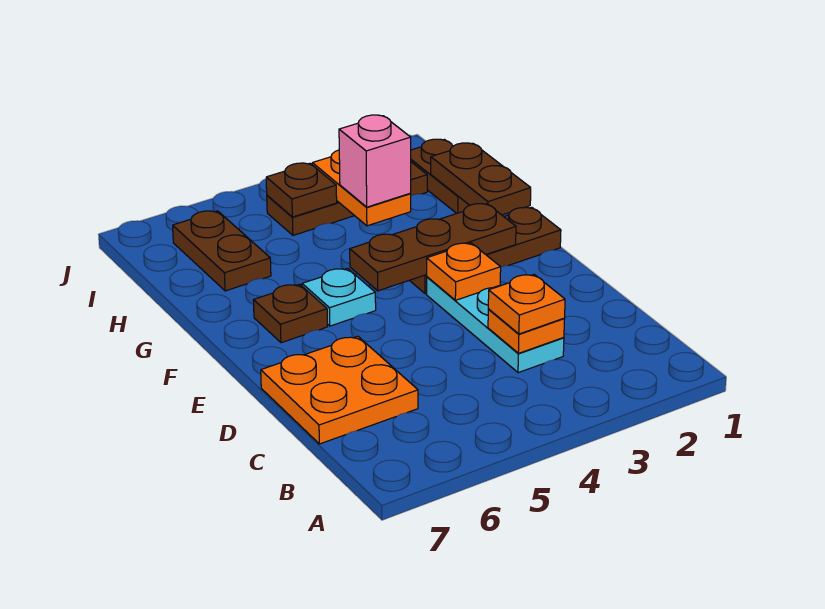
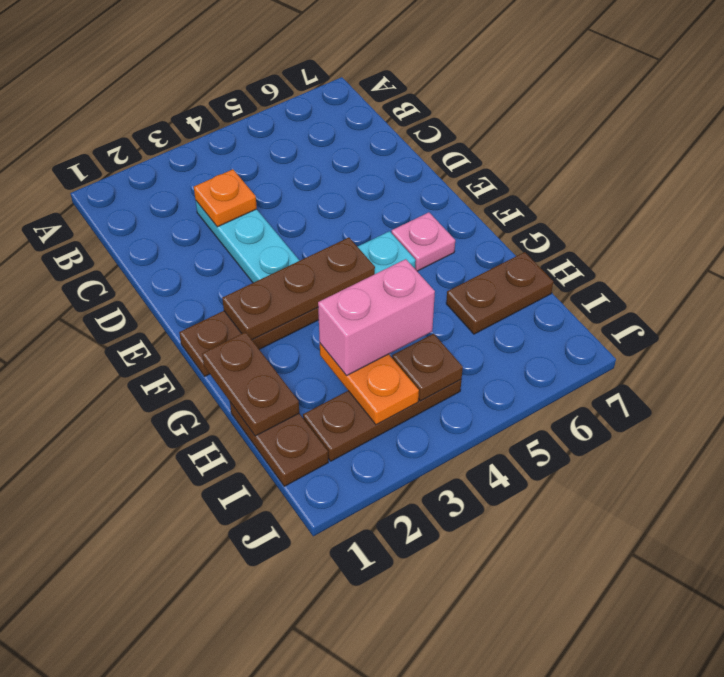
orange plate C3 level 3 -> none
orange plate C6:D7 level 1 -> none
orange plate E3 level 2 -> none
brown plate F6 level 1 -> pink plate F6 level 1
pink brick H3 level 3 -> pink brick H3:H4 level 3
brown plate H6:I6 level 1 -> brown plate H6:H7 level 1

